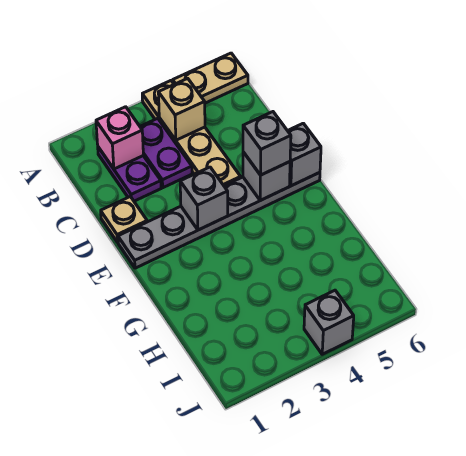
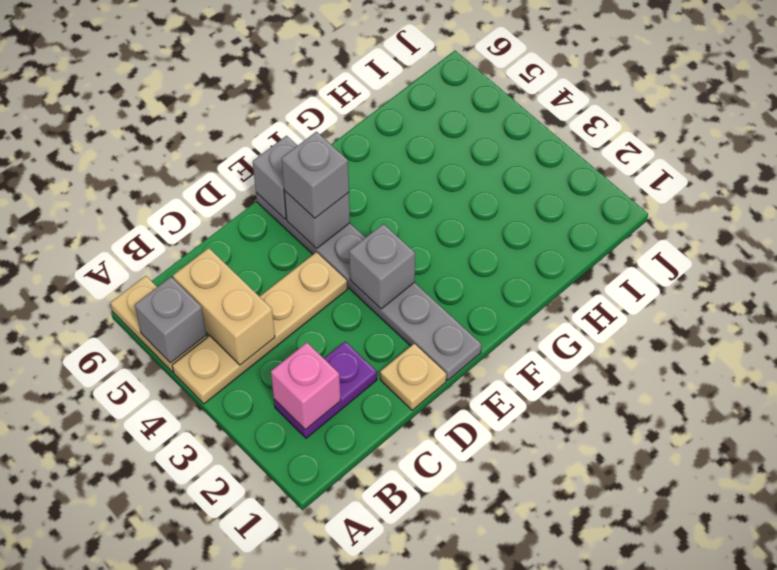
purple plate B3:C3 level 1 -> none
tan brick B4 level 2 -> tan brick B4:B5 level 2
grey brick J4 level 1 -> grey brick A5 level 2

